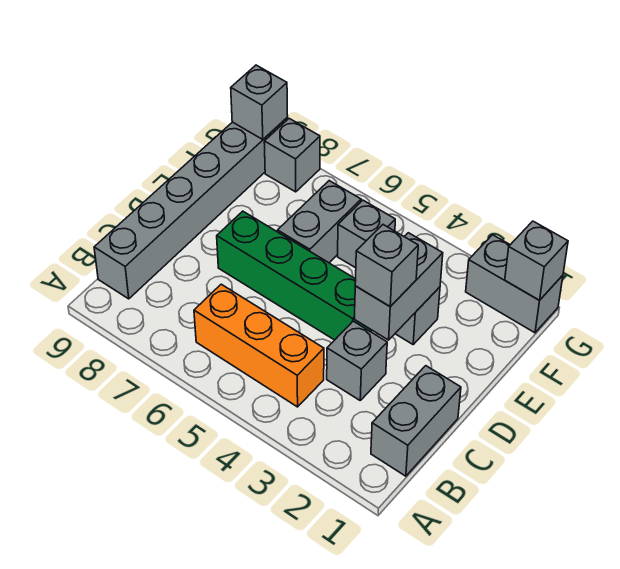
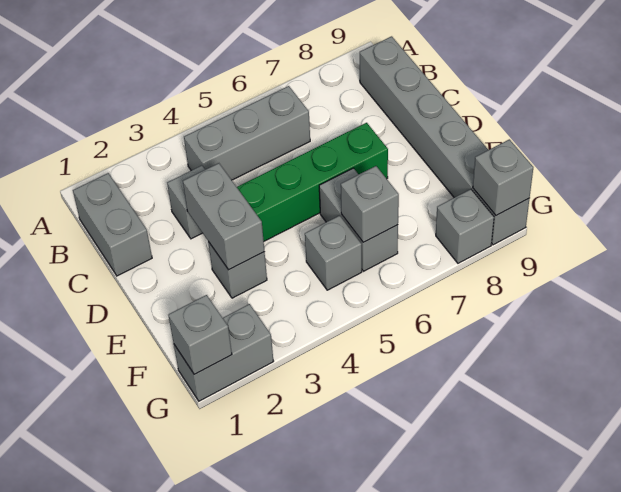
orange brick B4:B6 level 1 -> grey brick B4:B6 level 1
grey brick D3 level 3 -> grey brick F6 level 2

